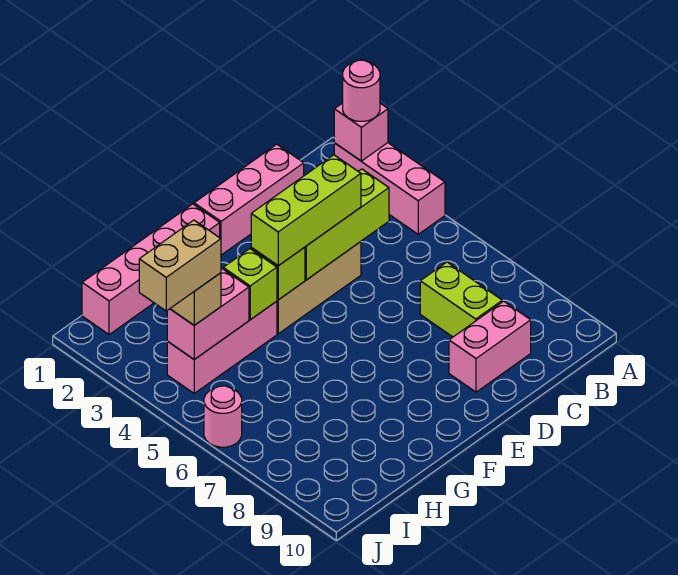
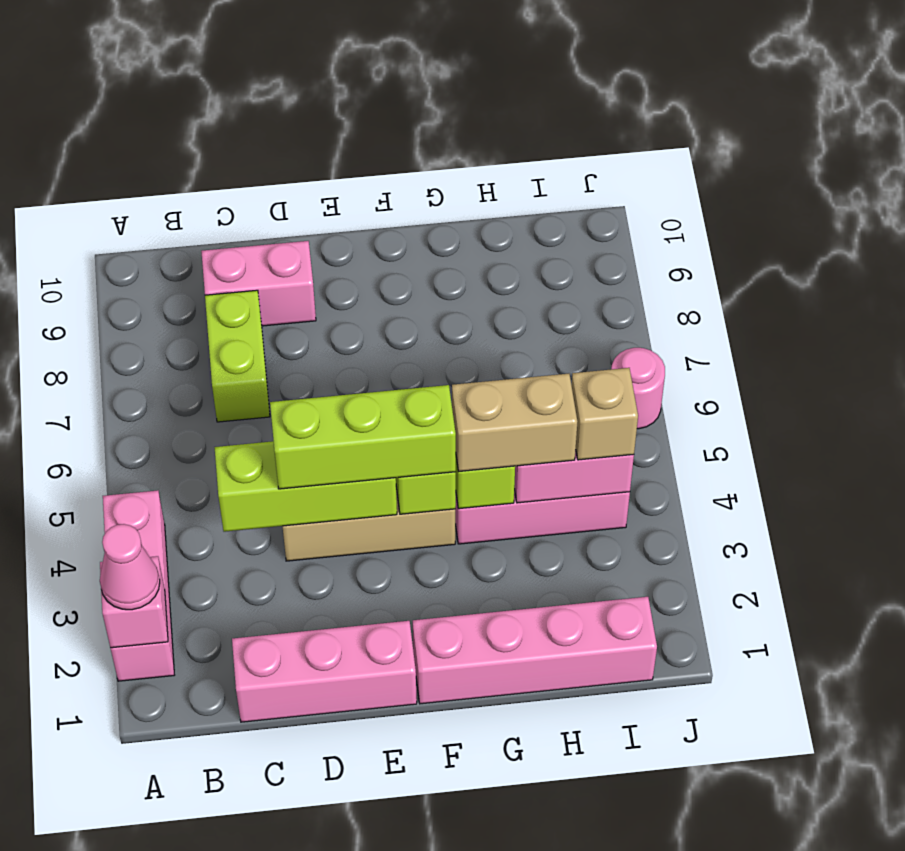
pink round brick A2 level 3 -> pink cone A2 level 3
tan brick I4:J4 level 4 -> tan brick G4:H4 level 3

